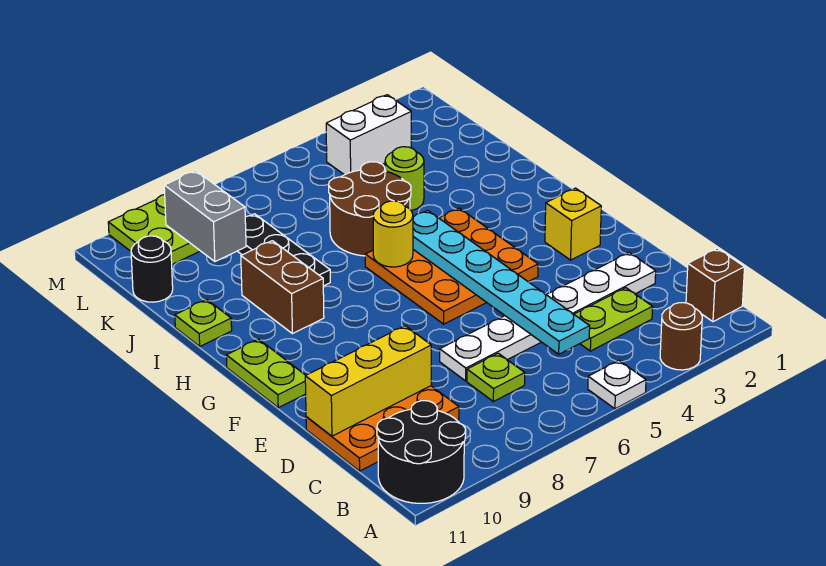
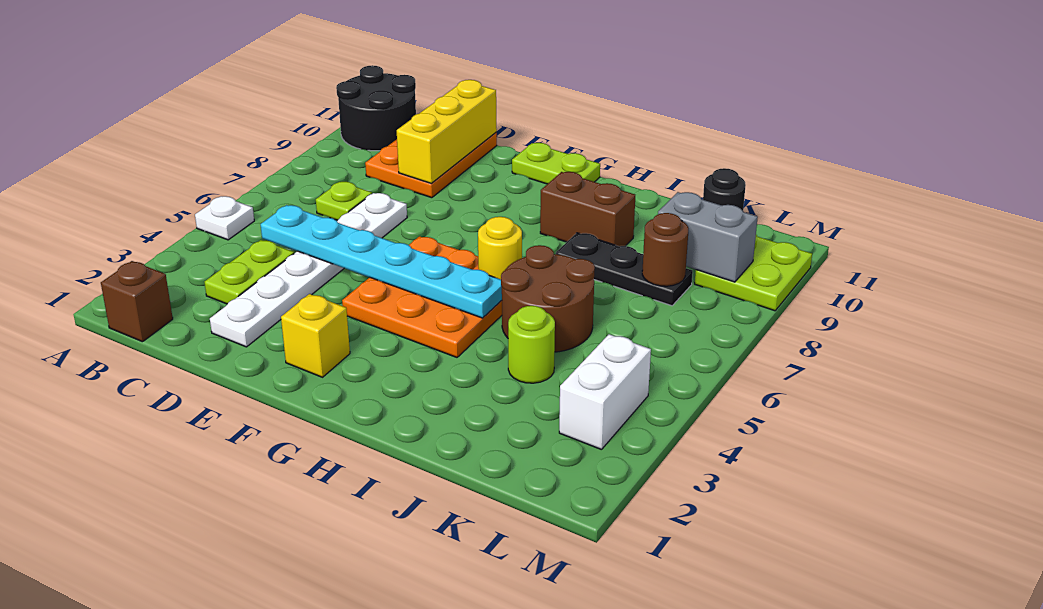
brown round brick A3 level 1 -> brown round brick K8 level 2
lime plate I11 level 1 -> none

